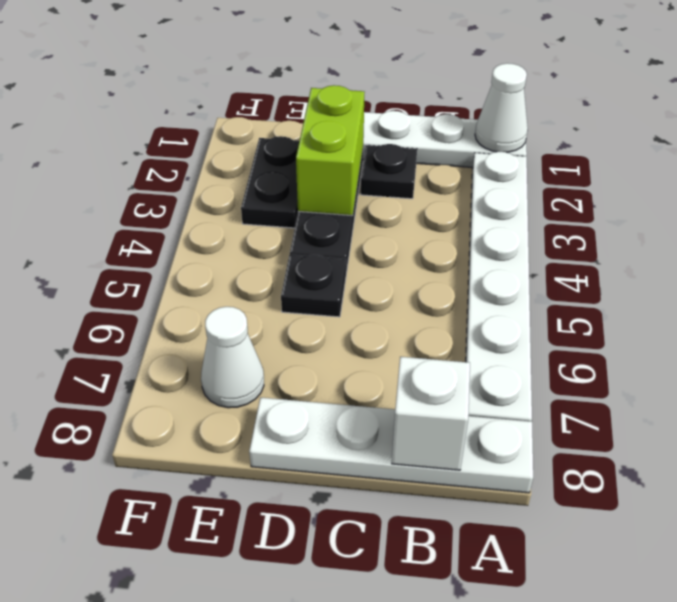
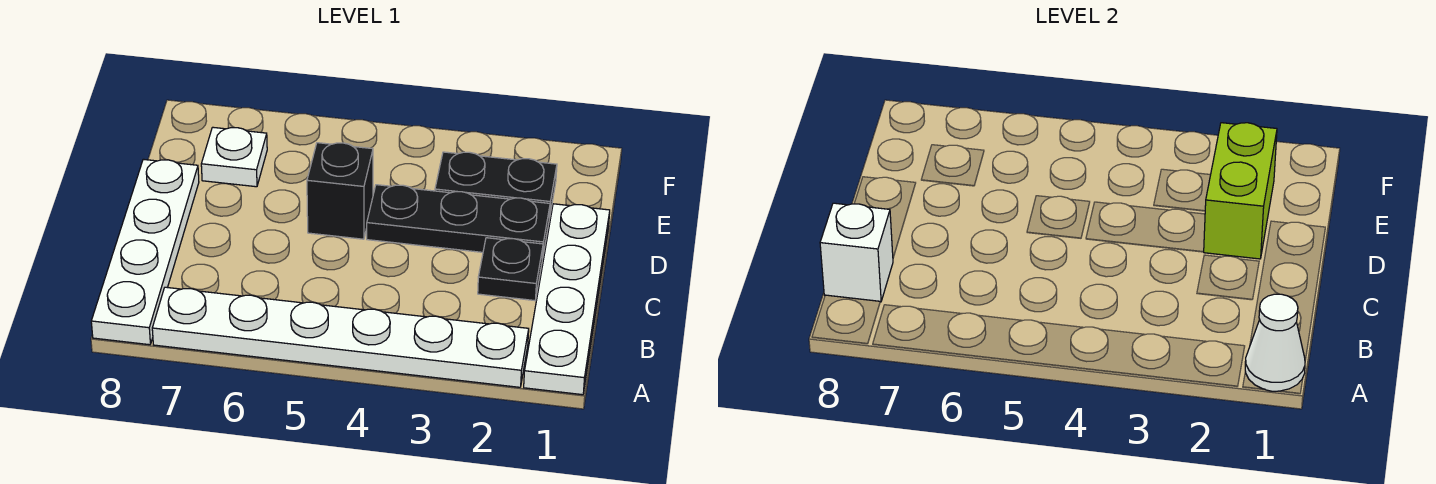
lime brick D2:D3 level 2 -> lime brick D2:E2 level 2
black plate D5 level 1 -> black brick D5 level 1
white cone E7 level 1 -> white plate E7 level 1

